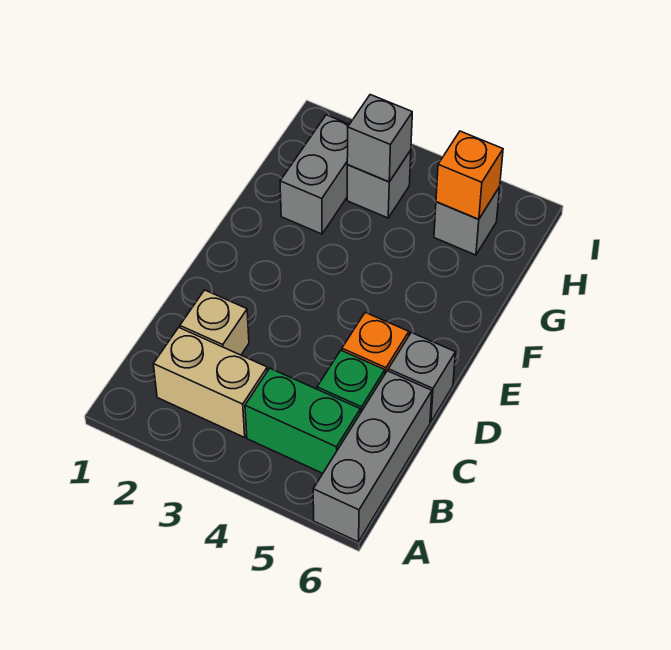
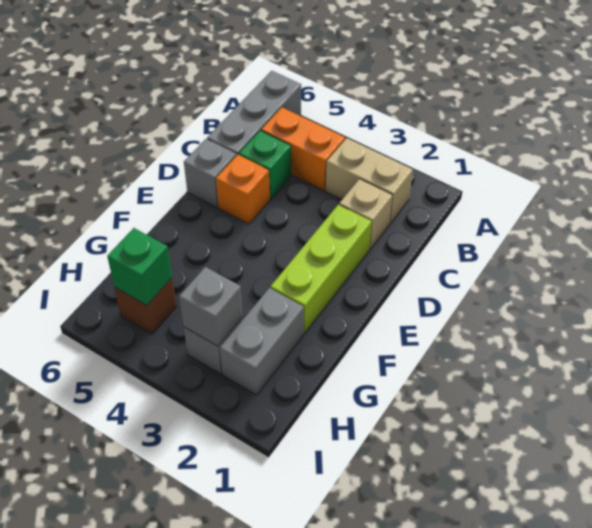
green brick B4:B5 level 1 -> orange brick B4:B5 level 1
none -> lime brick D2:F2 level 1
grey brick H5 level 1 -> brown brick H5 level 1
orange brick H5 level 2 -> green brick H5 level 2

